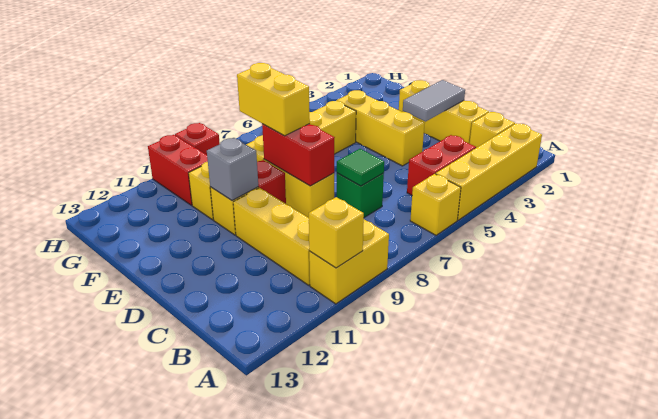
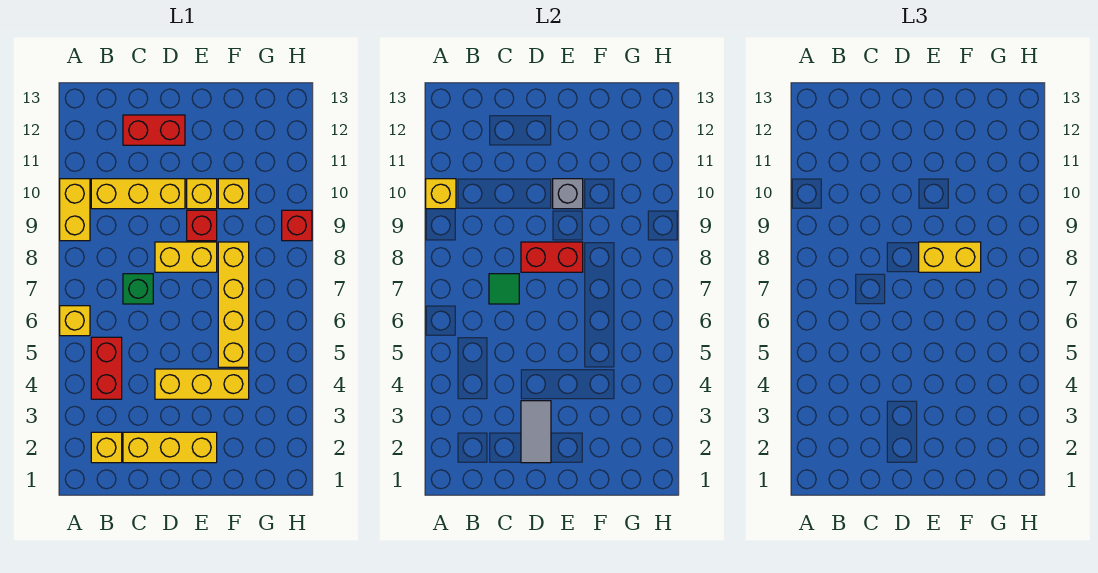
yellow brick A2:A5 level 1 -> none
red brick G10:H10 level 1 -> red brick C12:D12 level 1

